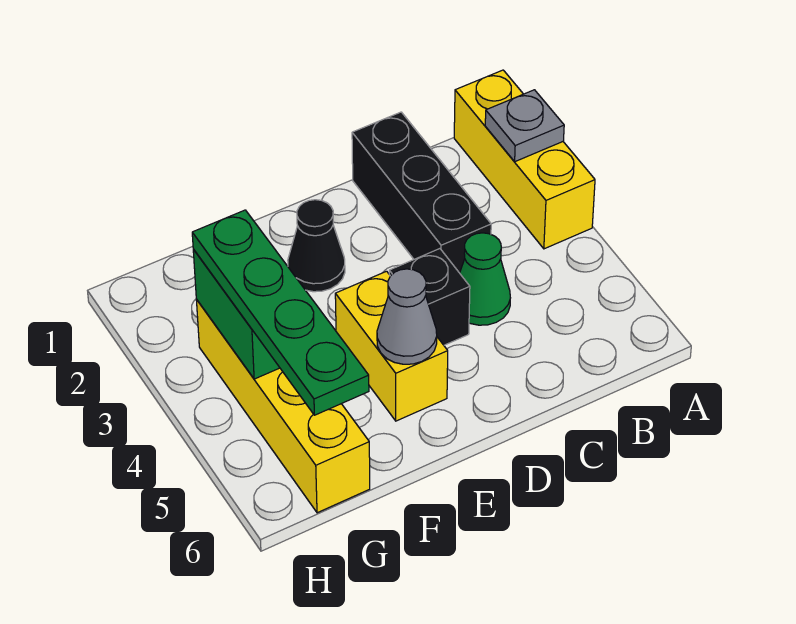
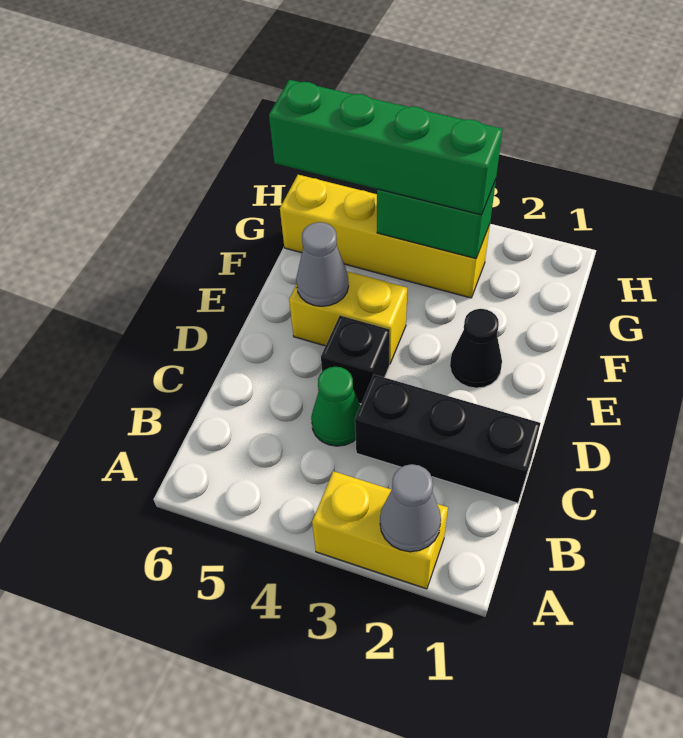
yellow brick A1:A3 level 1 -> yellow brick A2:A3 level 1
grey plate A2 level 2 -> grey cone A2 level 2
green plate G3:G6 level 3 -> green brick G3:G6 level 3

